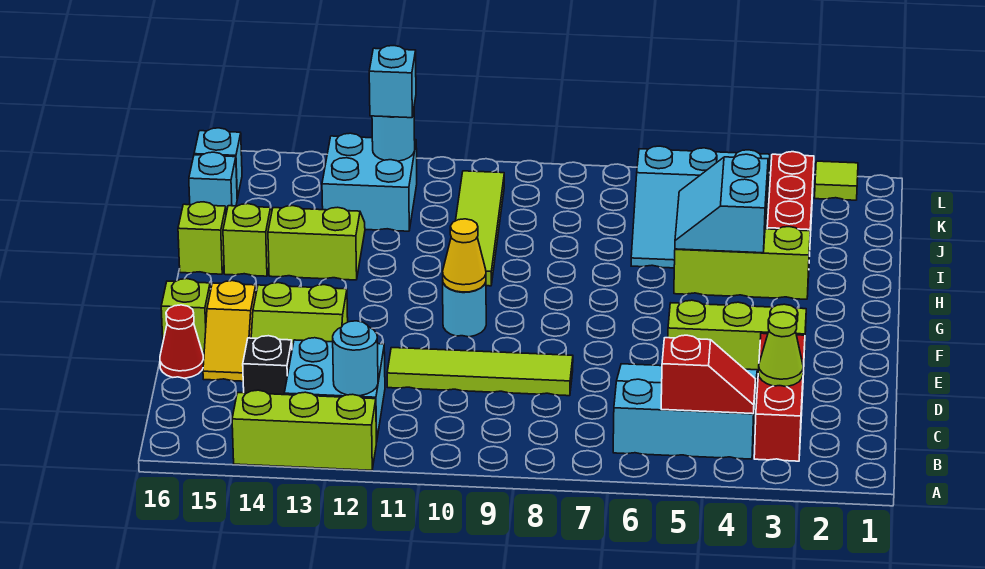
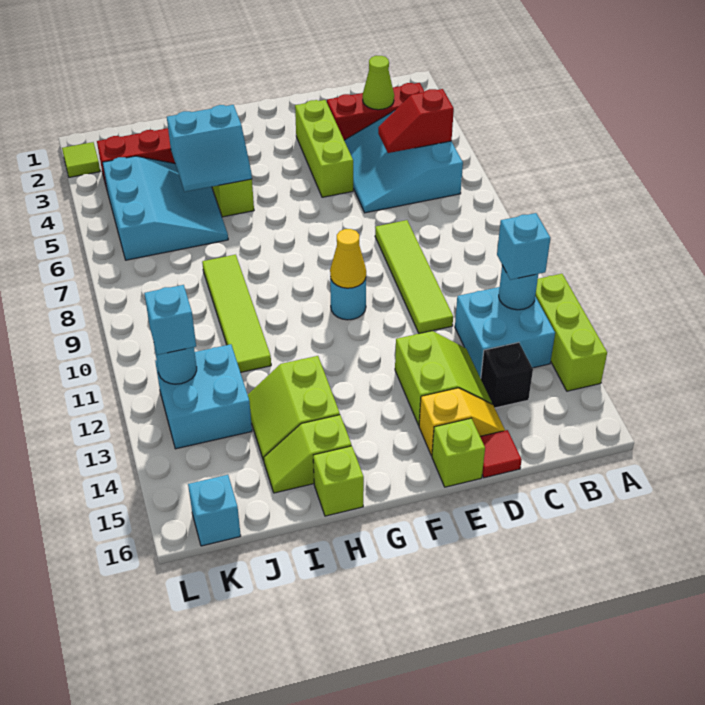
red slope B4:B5 level 2 top 5 -> red slope B5:C5 level 2 top B
red cone D16 level 1 -> red tile D16 level 1
lime tile H10:K10 level 1 -> lime tile I8:I11 level 1
cyan brick J16 level 1 -> cyan brick B12 level 3

